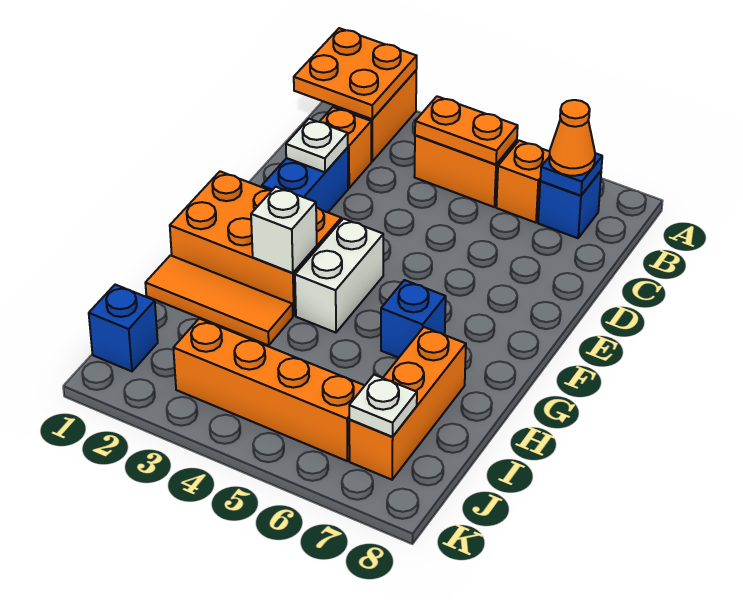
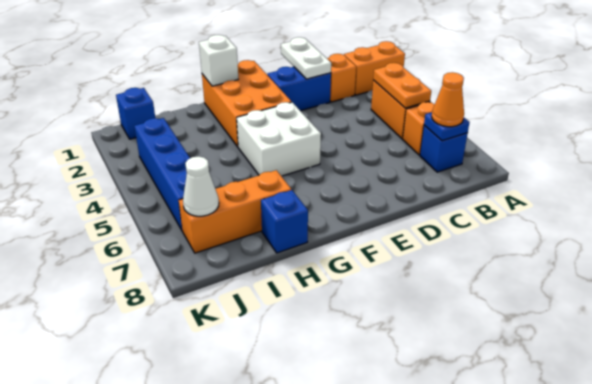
orange plate A1:B2 level 2 -> none
white plate D2 level 2 -> white plate D1:D2 level 2
white brick F4:G4 level 1 -> white brick F4:G5 level 1
white brick G3 level 2 -> white brick G1 level 2
blue brick G6 level 1 -> blue brick H8 level 1
orange tile H1:H3 level 1 -> none
orange brick J3:J6 level 1 -> blue brick J3:J6 level 1
white plate J7 level 2 -> white cone J7 level 2

